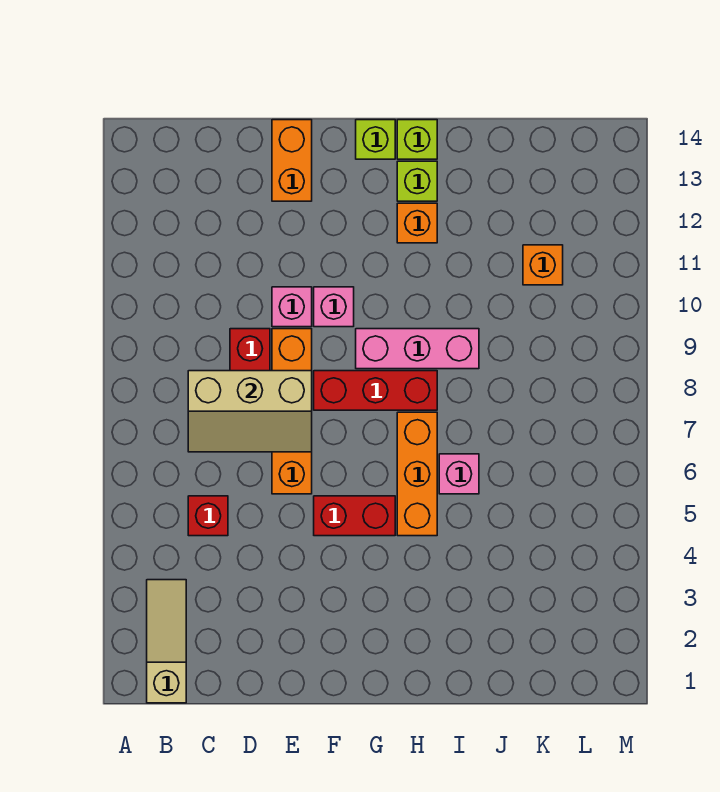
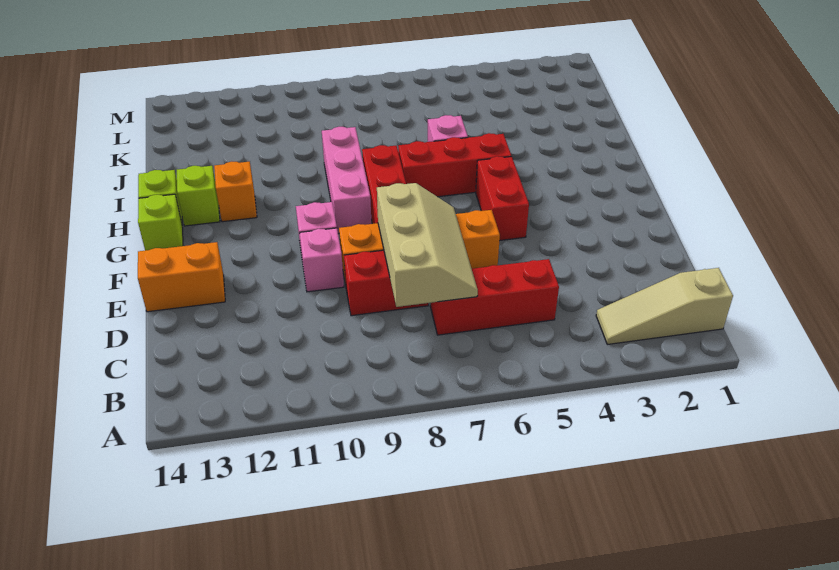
red brick C5 level 1 -> red brick C5:C7 level 1
orange brick H5:H7 level 1 -> red brick H5:H7 level 1
orange brick K11 level 1 -> none

